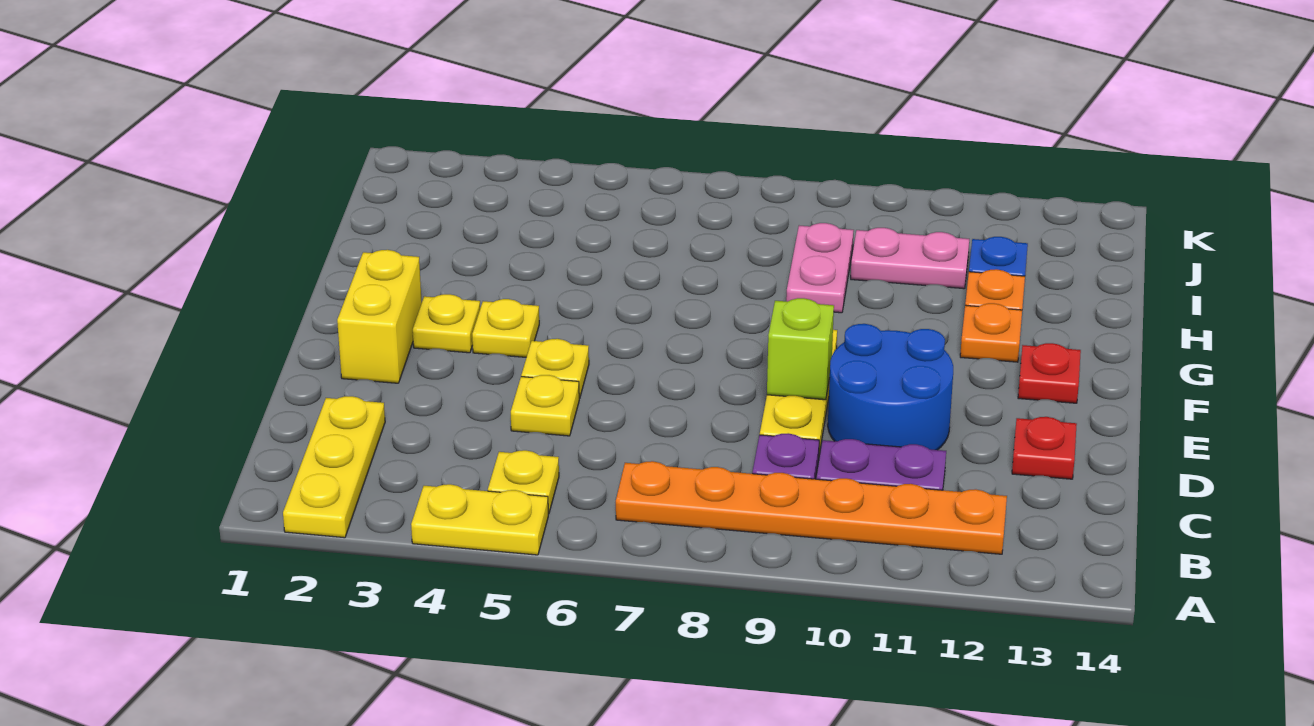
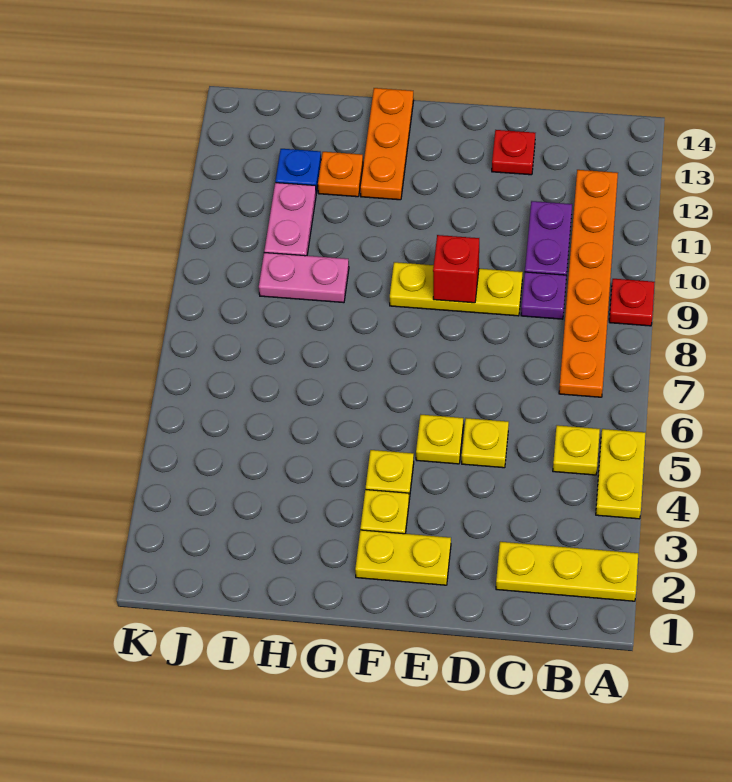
blue round brick D10:E11 level 1 -> none
yellow brick E2:F2 level 1 -> yellow plate E2:F2 level 1
lime brick E9 level 2 -> red brick E9 level 2
red plate F13 level 1 -> red plate A9 level 1
orange plate G12 level 1 -> orange plate G12:G14 level 1

